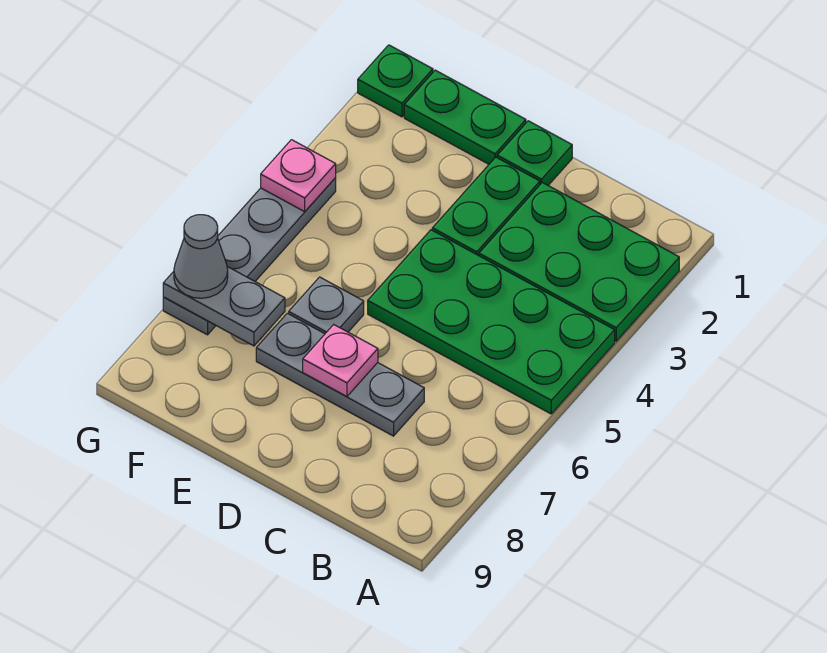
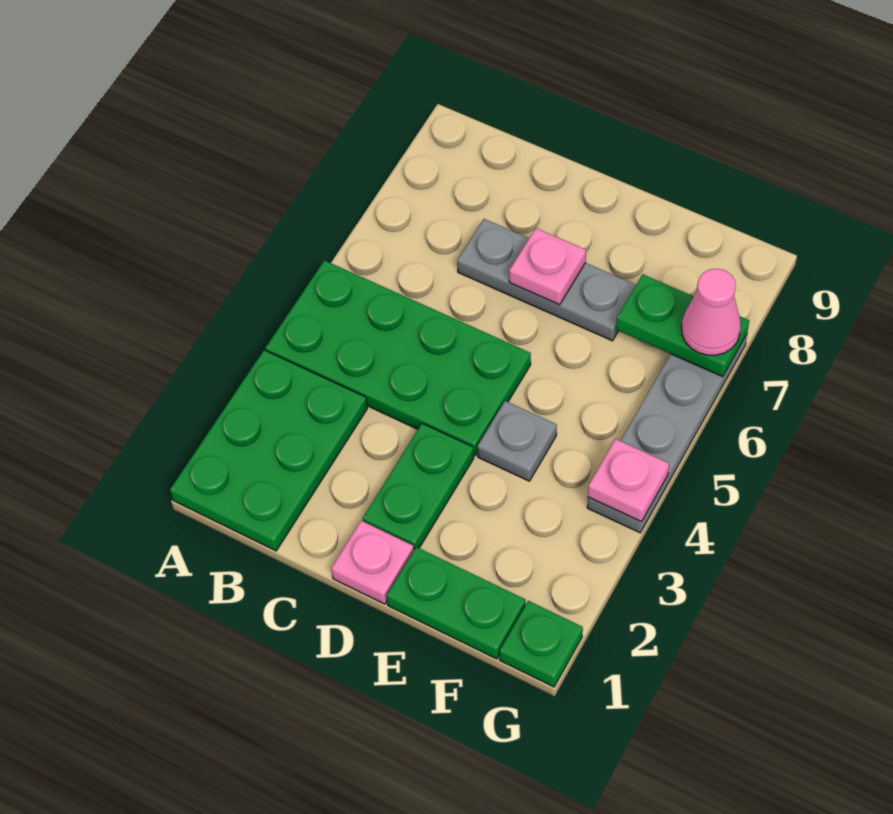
green plate A2:C3 level 1 -> green plate A1:B3 level 1
green plate D1 level 1 -> pink plate D1 level 1
grey plate E6 level 1 -> grey plate E4 level 1
grey plate F7:G7 level 2 -> green plate F7:G7 level 2
grey cone G7 level 3 -> pink cone G7 level 3

